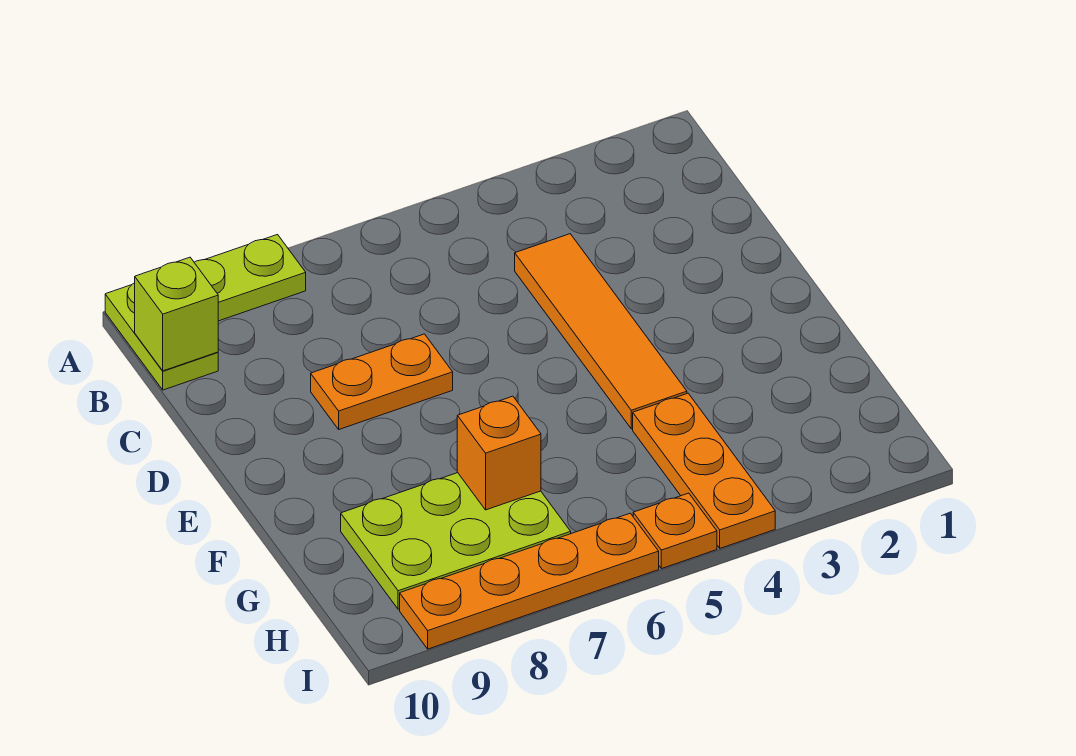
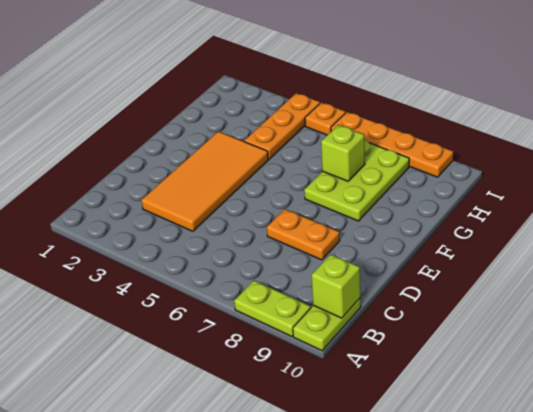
orange tile C4:F4 level 1 -> orange tile C3:F4 level 1
lime plate G7:H9 level 1 -> lime plate F7:H8 level 1
orange brick G7 level 2 -> lime brick G7 level 2

